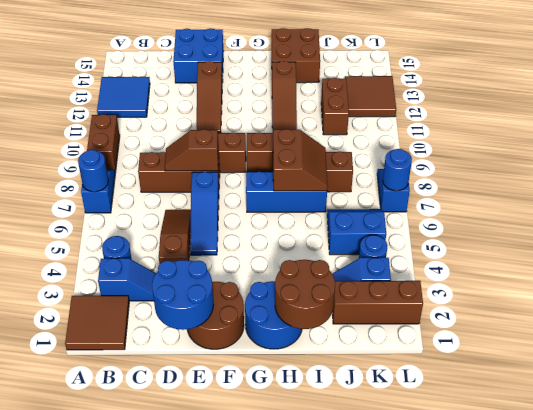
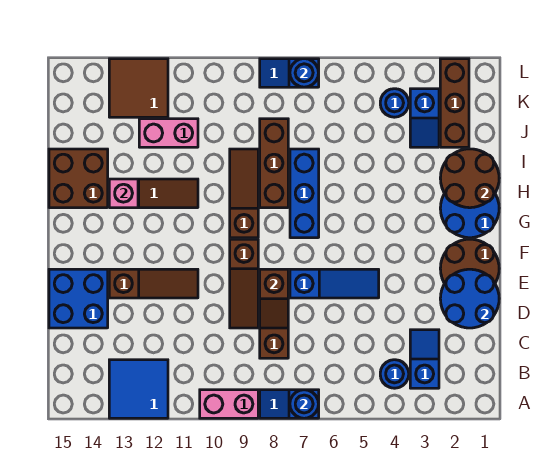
brown tile A1:B2 level 1 -> none
brown brick A9:A10 level 1 -> pink brick A9:A10 level 1
brown slope D4:D6 level 1 top 4 -> none
brown slope H7:I8 level 2 top H -> none
none -> pink brick H13 level 2
blue slope J5:K6 level 1 top 5 -> none
brown brick J11:J12 level 1 -> pink brick J11:J12 level 1

